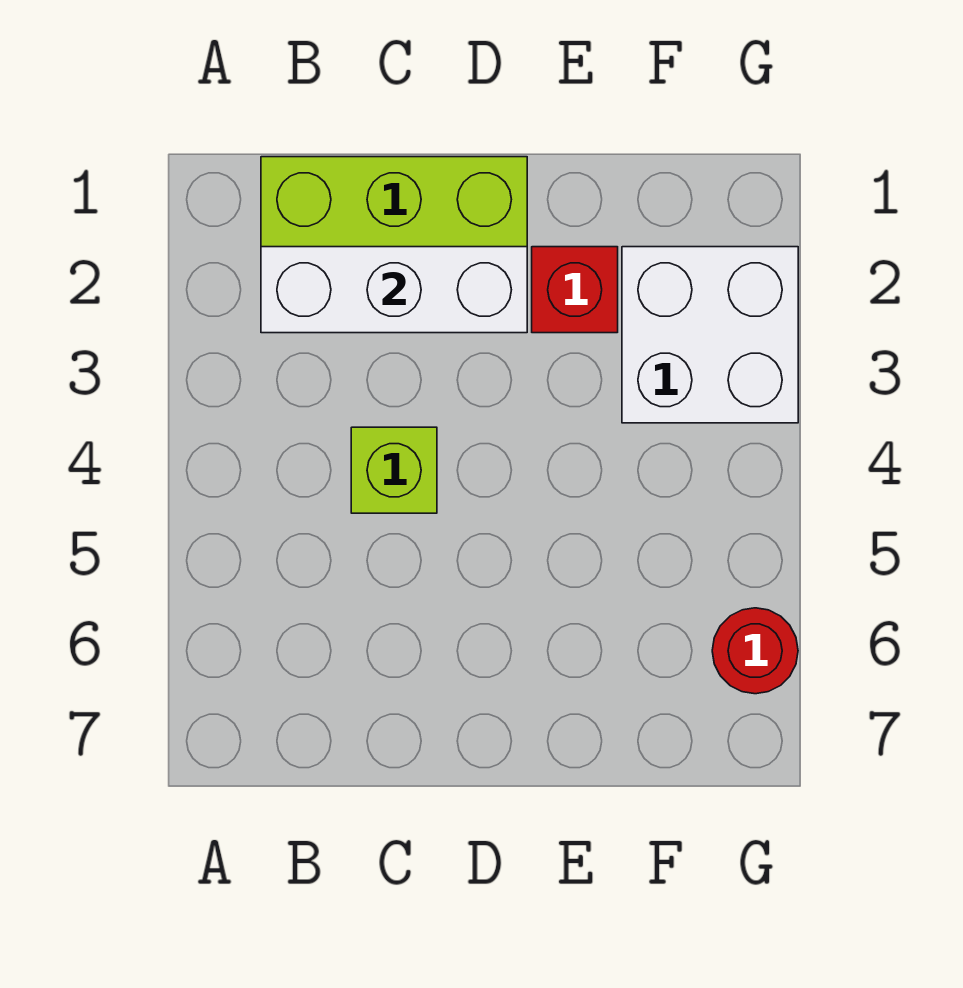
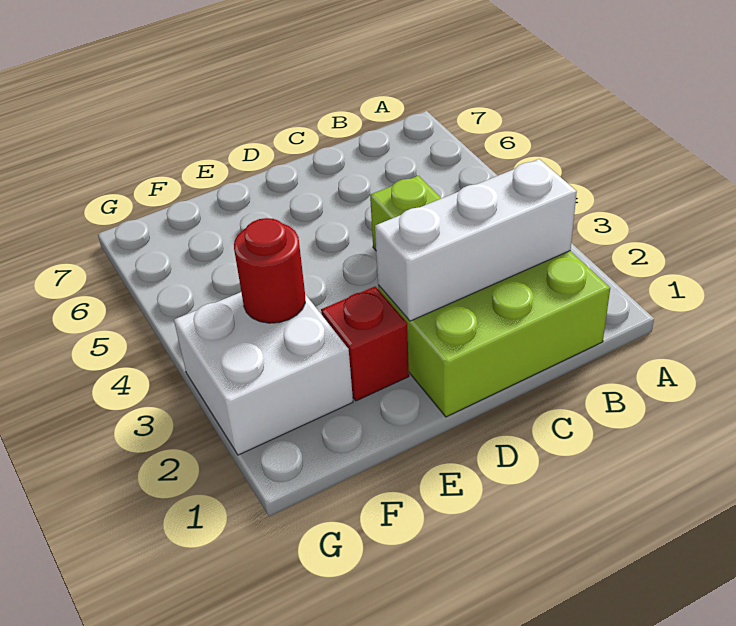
red round brick G6 level 1 -> red round brick F3 level 2

